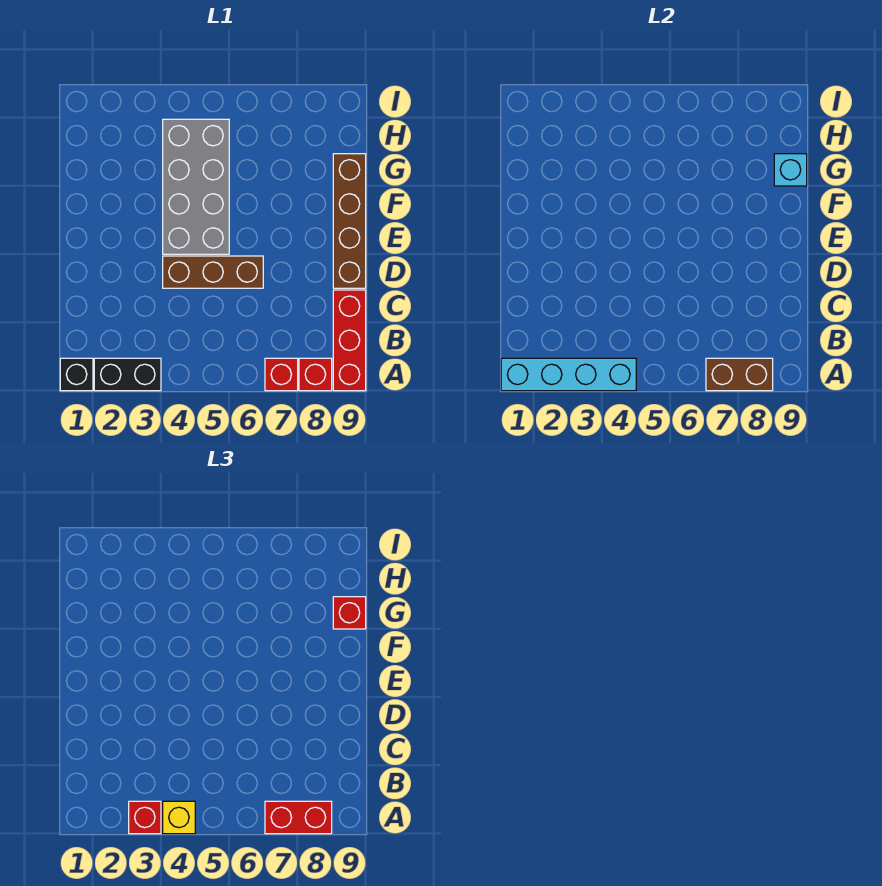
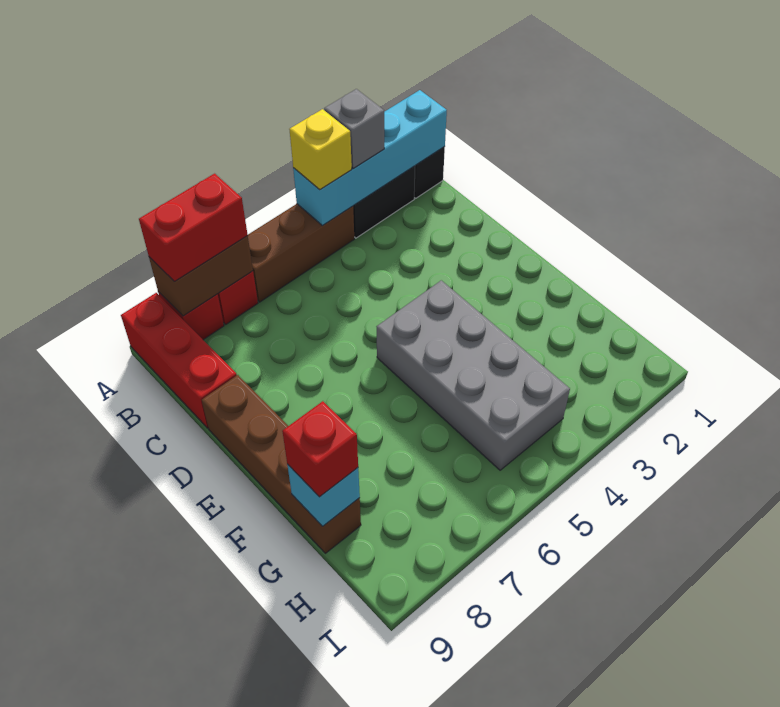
red brick A3 level 3 -> grey brick A3 level 3
brown brick D4:D6 level 1 -> brown brick A4:A6 level 1

